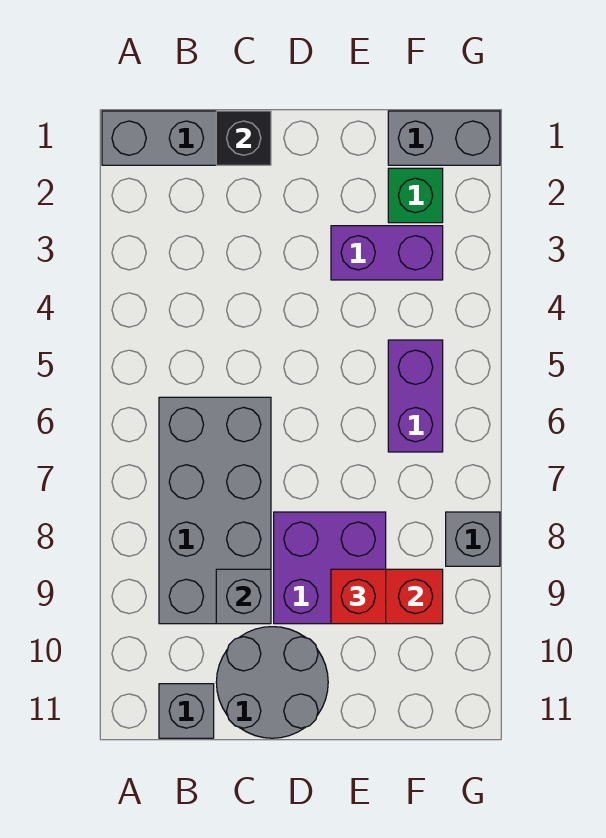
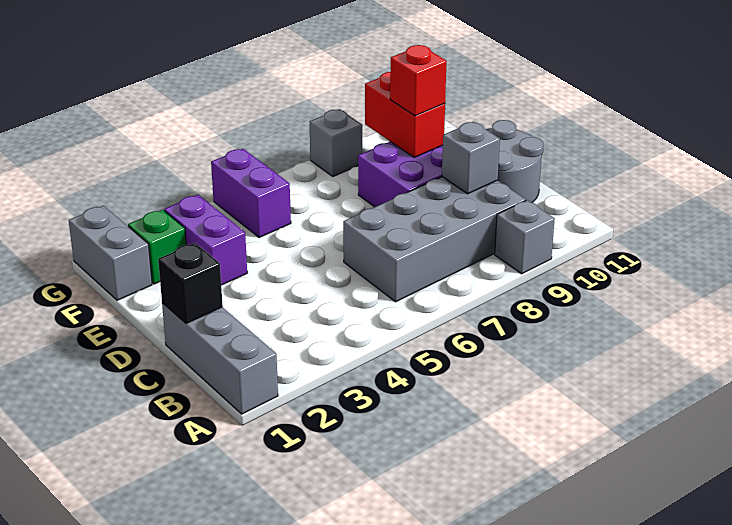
grey brick B11 level 1 -> grey brick A9 level 1
purple brick F5:F6 level 1 -> purple brick F5:G5 level 1

